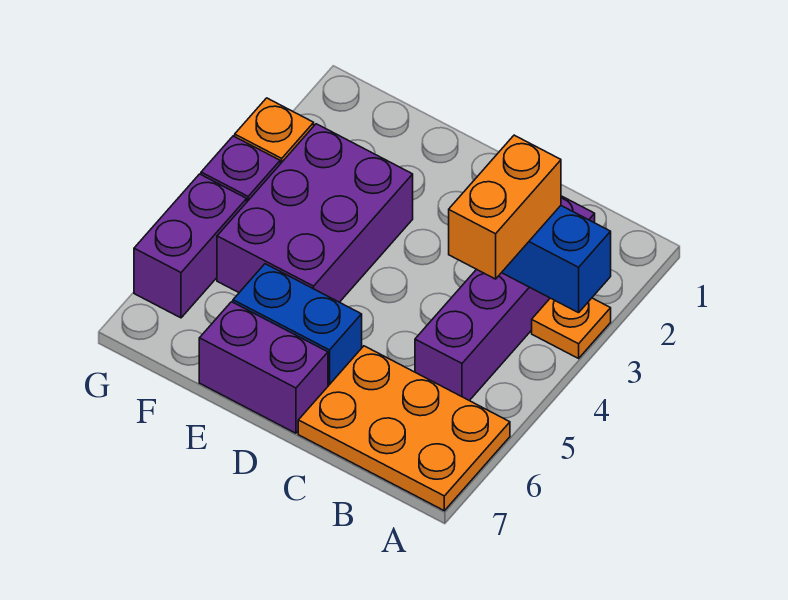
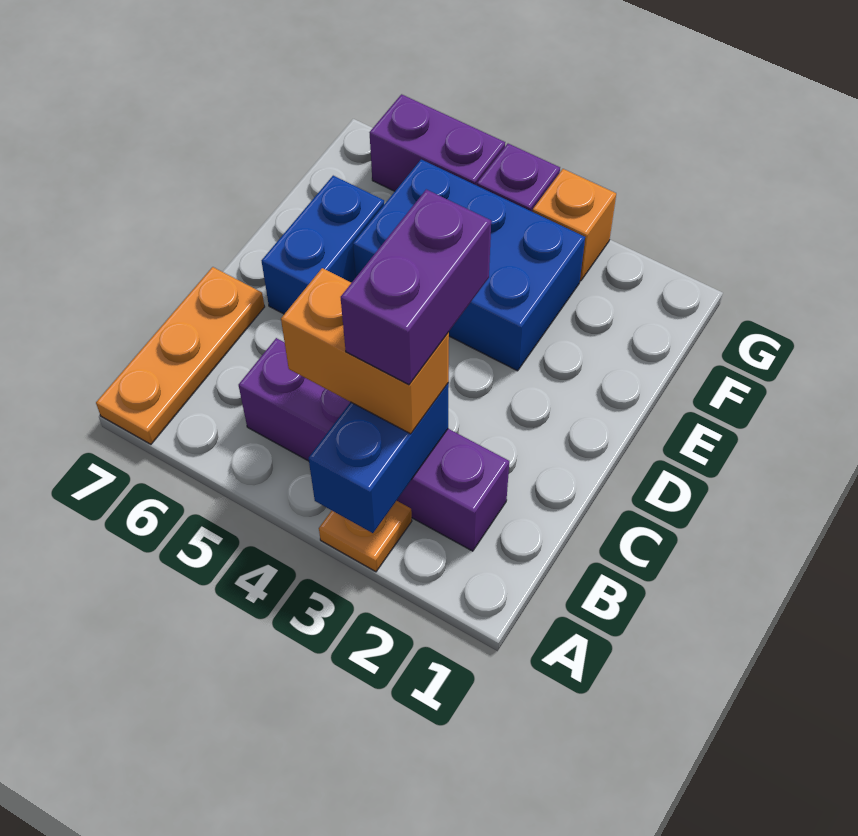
orange plate A6:C7 level 1 -> orange plate A7:C7 level 1
purple brick D7:E7 level 1 -> purple brick B3:C3 level 4
purple brick E3:F5 level 1 -> blue brick E3:F5 level 1

